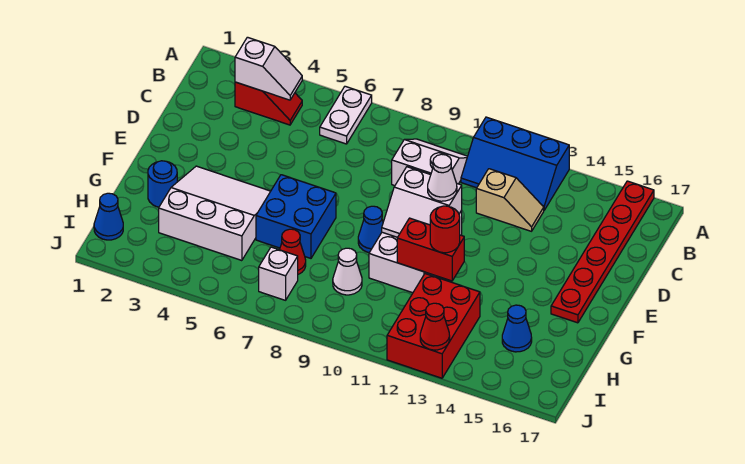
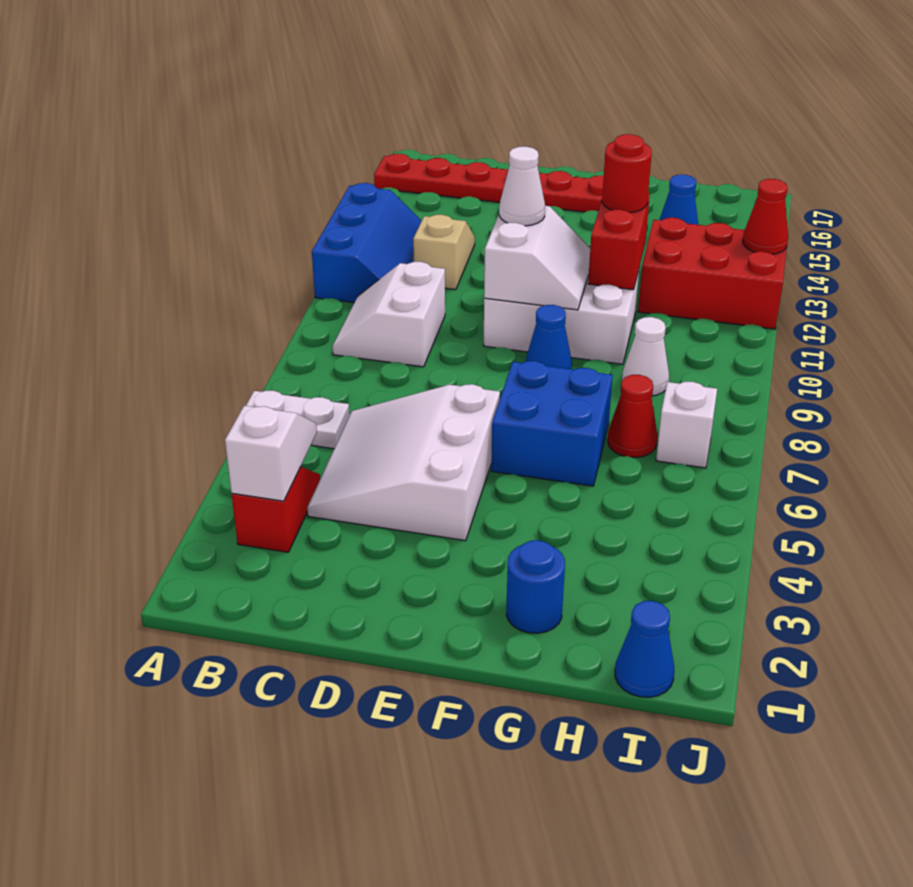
white slope F3:H5 level 1 top H -> white slope C4:E6 level 1 top E

